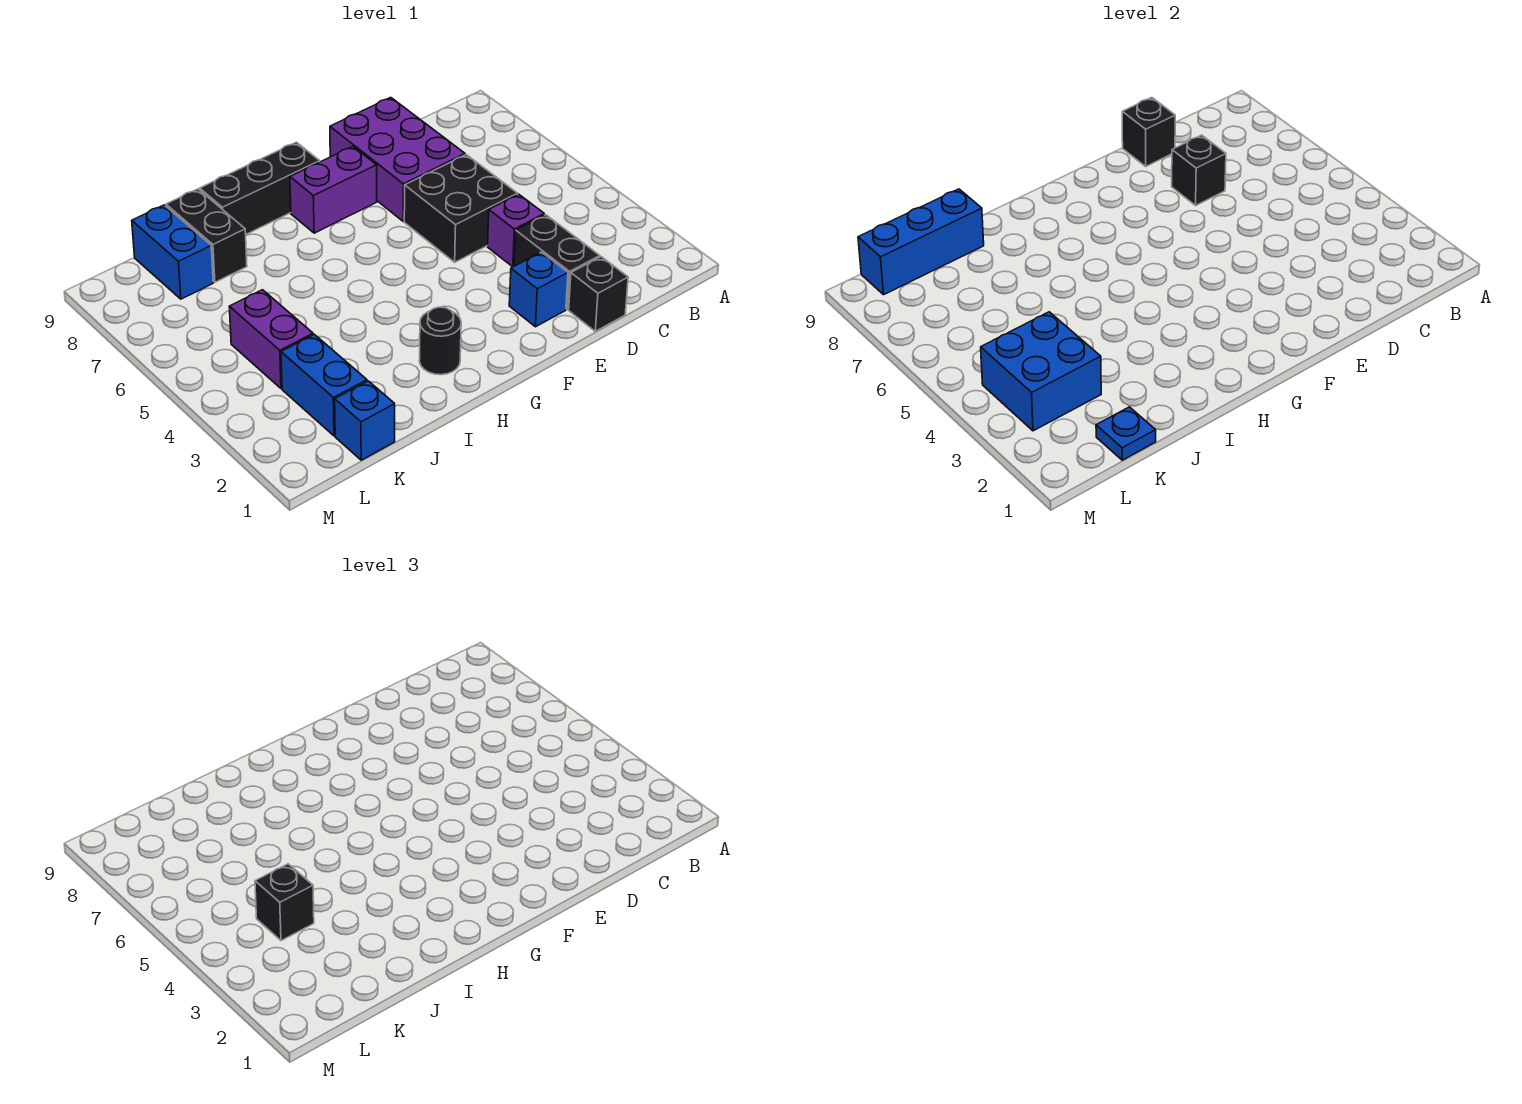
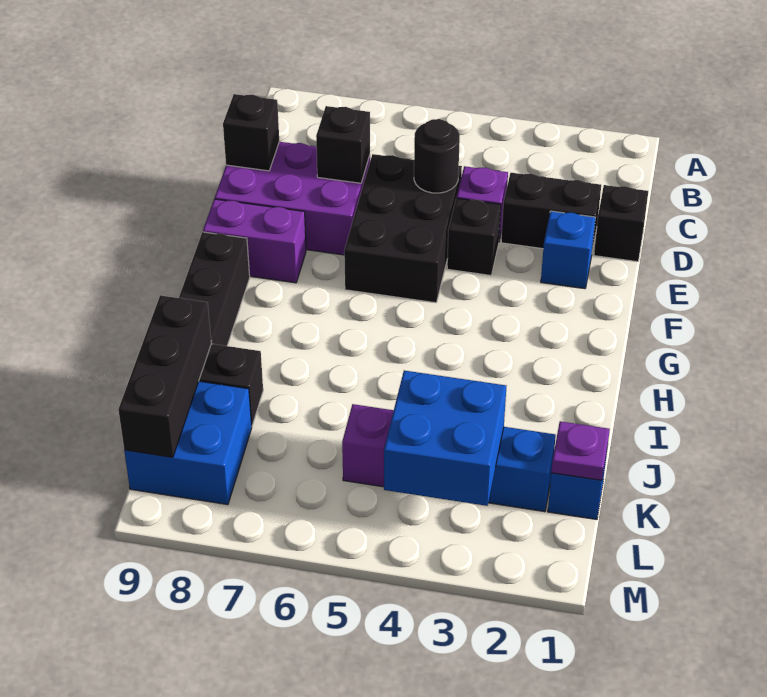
black brick D5:E6 level 1 -> black brick D5:F6 level 1
purple brick F8:G8 level 1 -> purple brick F8:F9 level 1
black round brick H2 level 1 -> black round brick D5 level 2
blue brick J9:L9 level 2 -> black brick J9:L9 level 2
blue plate K1 level 2 -> purple plate K1 level 2
black brick K4 level 3 -> black brick E4 level 1
blue brick K8:K9 level 1 -> blue brick K8:L9 level 1

